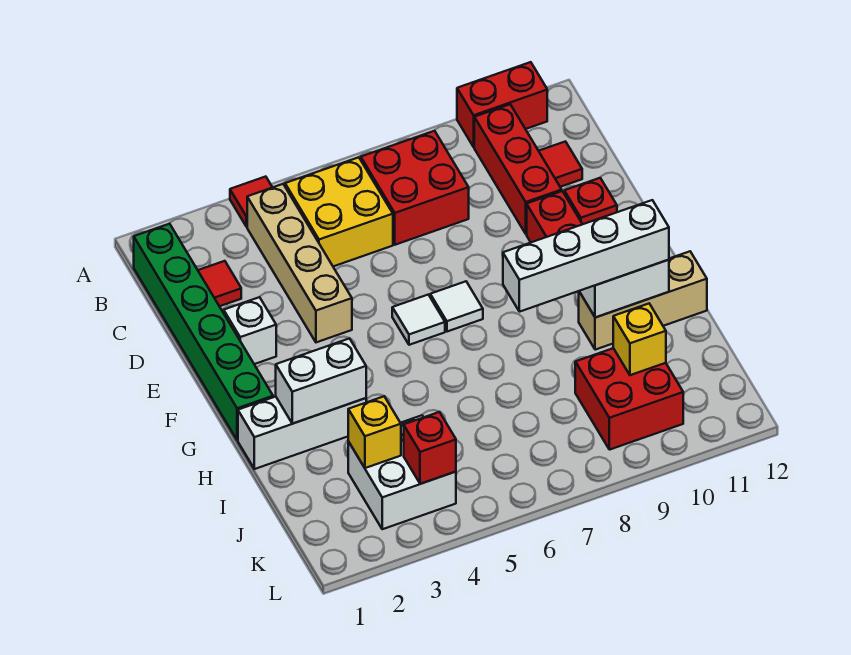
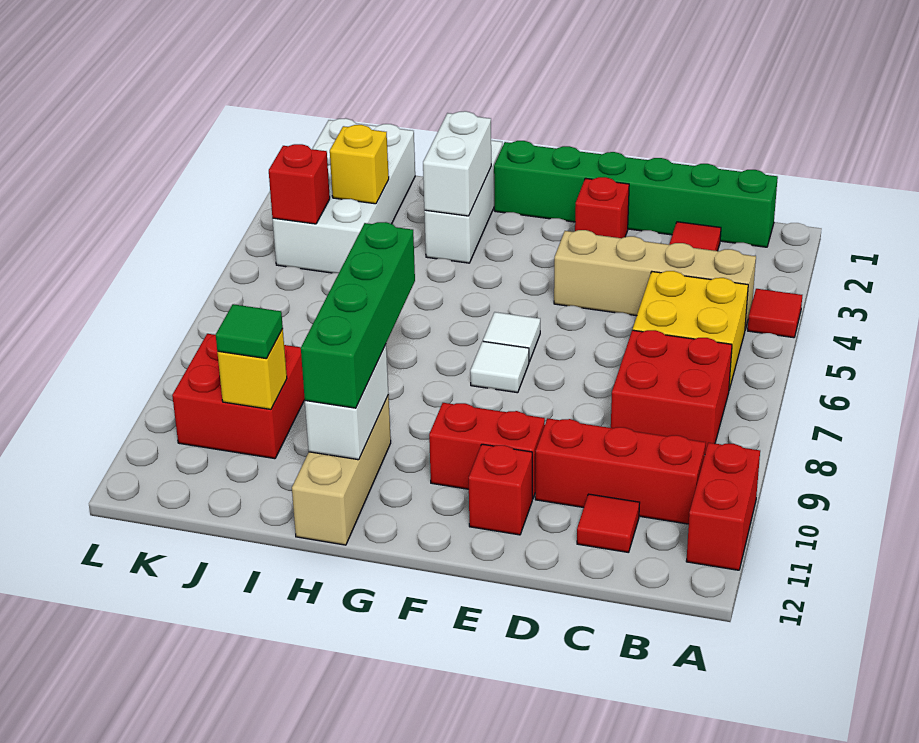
white brick E2 level 1 -> red brick E2 level 1
white brick H8:H11 level 3 -> green brick H8:H11 level 3
white brick J3:K4 level 1 -> white brick J1:K4 level 1
none -> green tile J10 level 3

